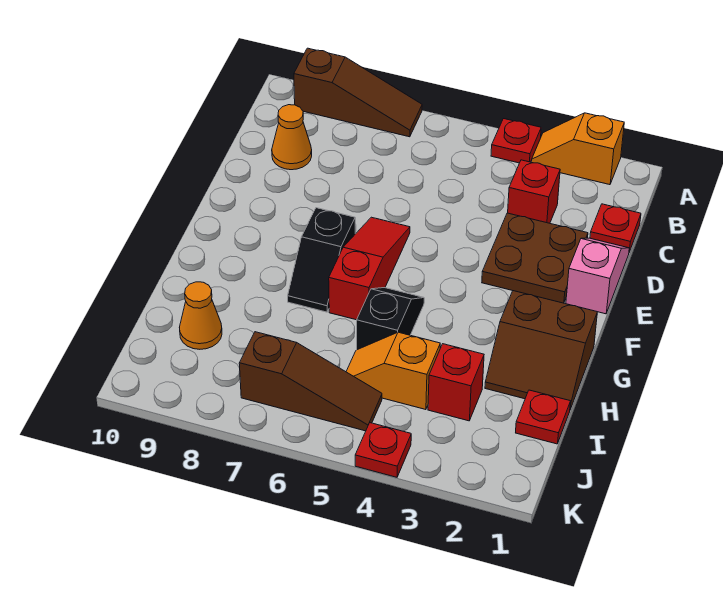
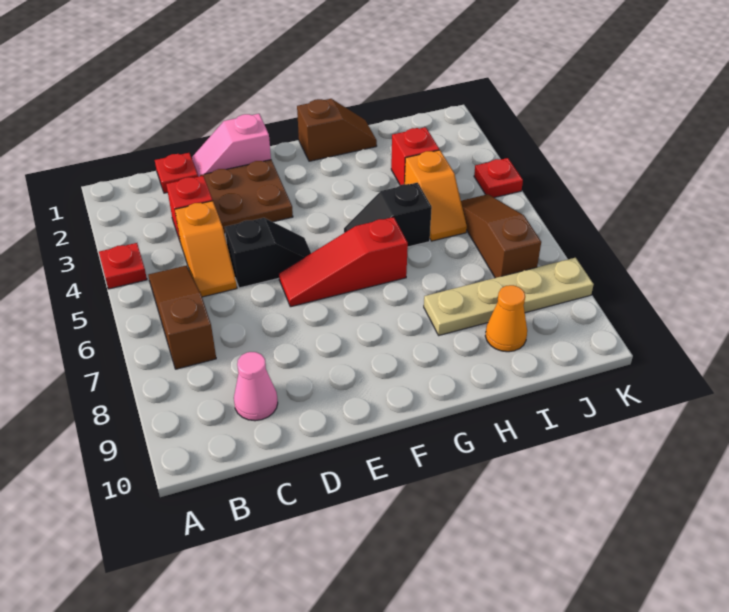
orange slope A2:A3 level 1 top 2 -> orange slope C4:C5 level 1 top 4
brown slope A7:A9 level 1 top 9 -> brown slope B5:B7 level 1 top 7
orange cone C9 level 1 -> pink cone C9 level 1
black slope F7:G7 level 1 top F -> black slope D5:E5 level 1 top D
brown slope G1:H2 level 1 top G -> brown slope G1:H1 level 1 top G
none -> tan plate H8:K8 level 1
red plate I1 level 1 -> none

